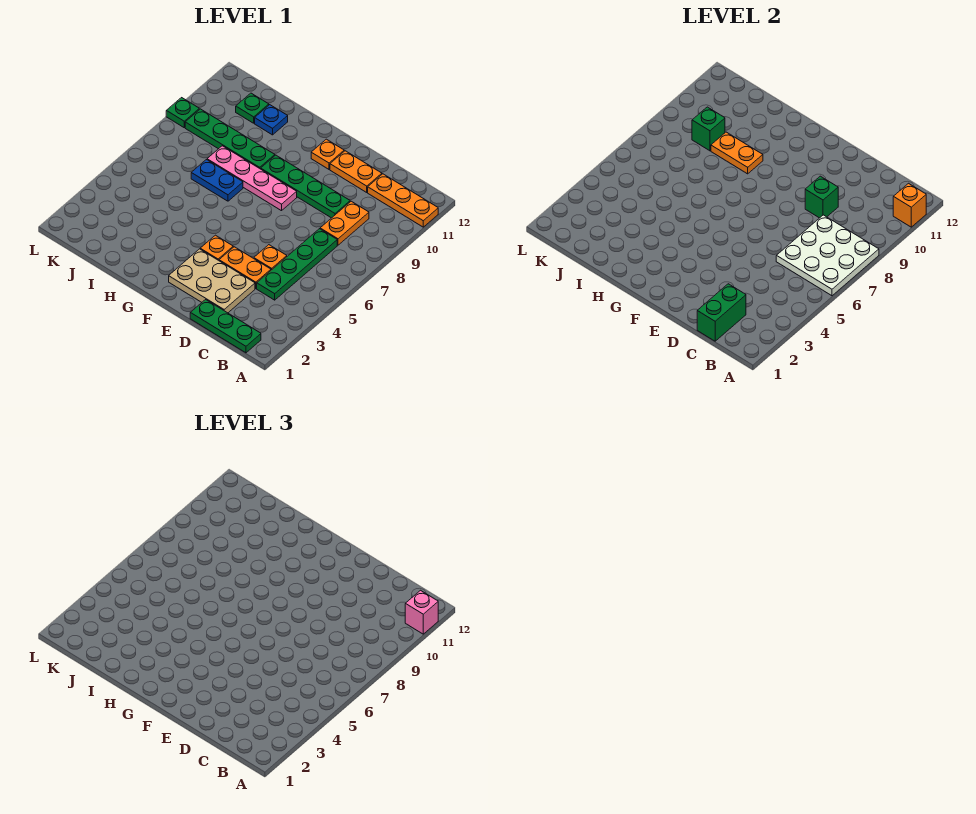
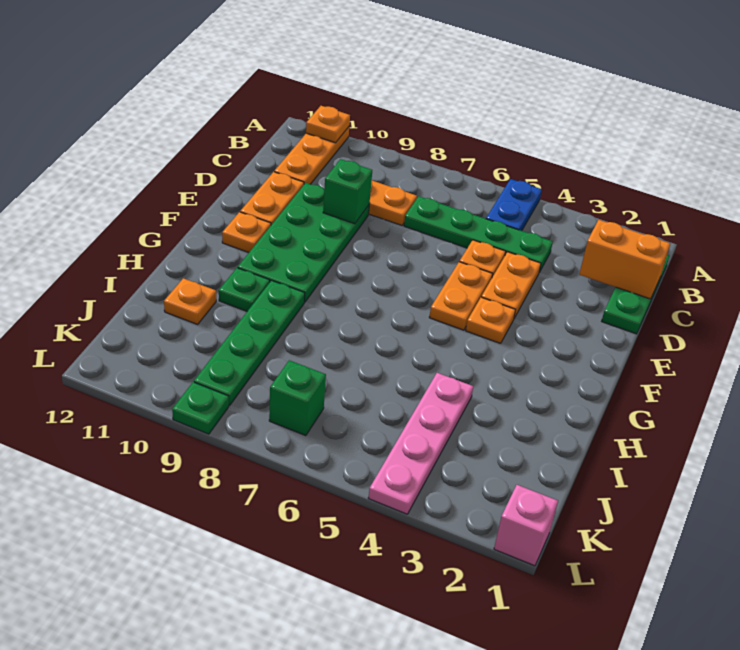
white plate A6:C8 level 2 -> none
orange brick A11 level 2 -> orange plate A11 level 2
pink brick A11 level 3 -> pink brick L1 level 1
green brick C1:C2 level 2 -> orange brick C1:C2 level 2
tan plate D2:F3 level 1 -> none
green plate D9:G9 level 1 -> green plate D9:G10 level 1
pink plate F8:I8 level 1 -> pink plate I4:L4 level 1
blue plate H7:I7 level 1 -> blue plate A5:B5 level 1
orange plate H9:I9 level 2 -> orange plate E5:F5 level 1
blue plate I11 level 1 -> orange plate I11 level 1
green brick J9 level 2 -> green brick K7 level 1
green plate J11 level 1 -> green plate H10 level 1

